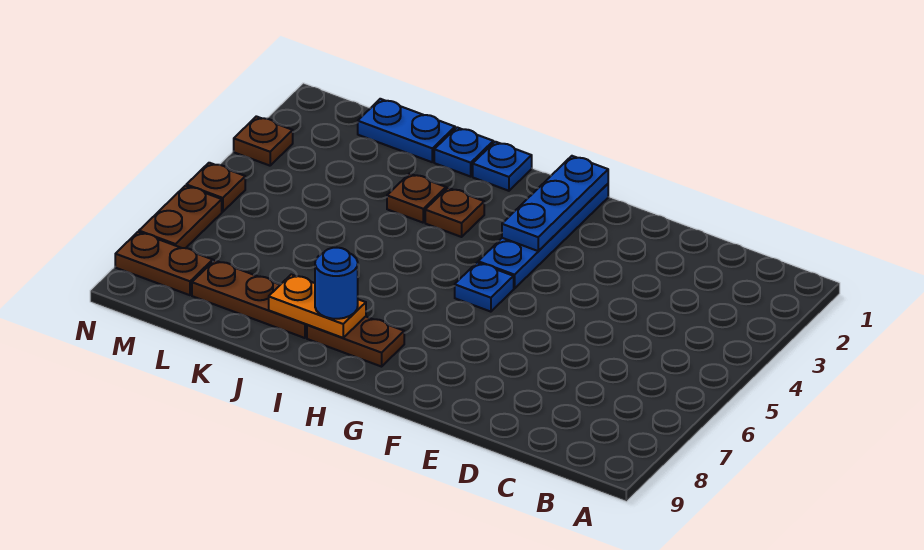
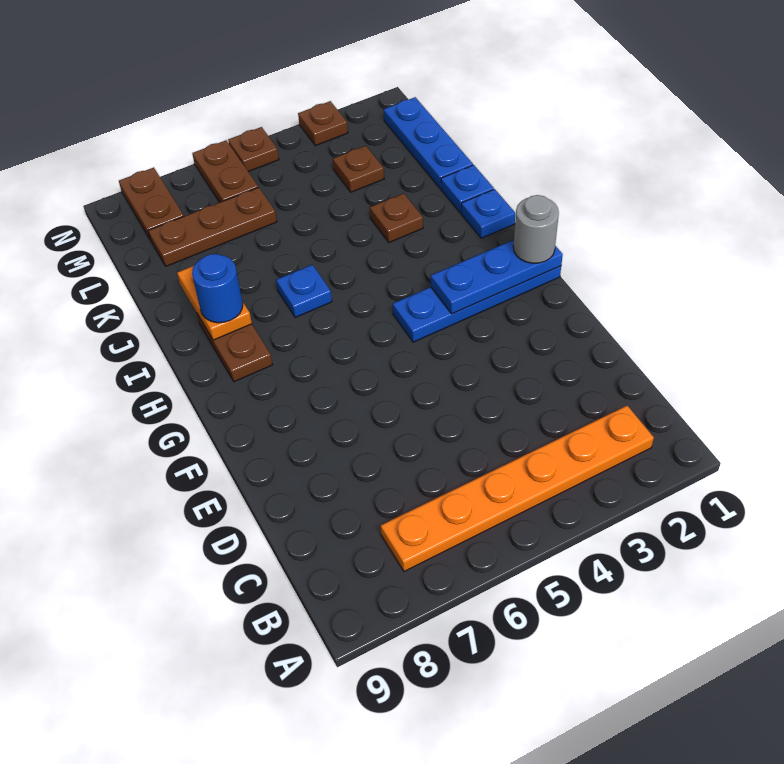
none -> orange plate B2:B7 level 1
none -> grey round brick G1 level 3
blue plate G5 level 1 -> blue plate I6 level 1
brown plate I3 level 1 -> brown plate L3 level 1
brown plate J8:L8 level 1 -> brown plate L6:L8 level 1
blue plate K1:L1 level 1 -> blue plate K1:M1 level 1
brown plate N6:N7 level 1 -> brown plate M6:N6 level 1

